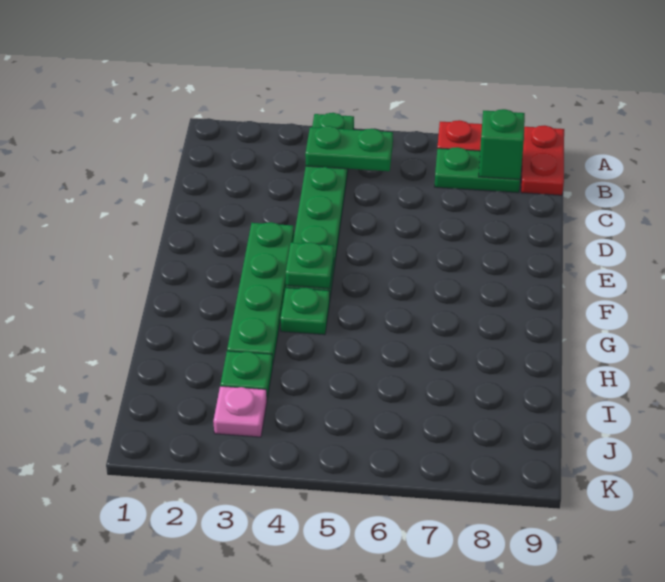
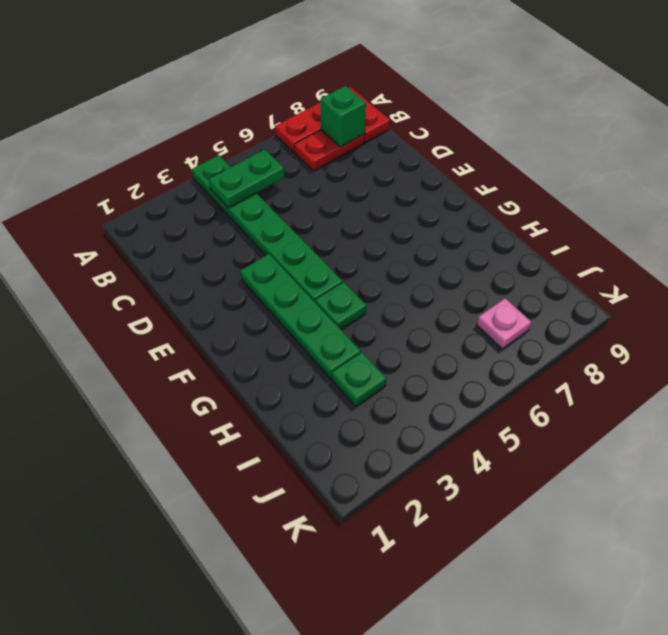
green plate B7:B8 level 1 -> red plate B7:B8 level 1
green plate F4 level 2 -> none
pink plate J3 level 1 -> pink plate J7 level 1

